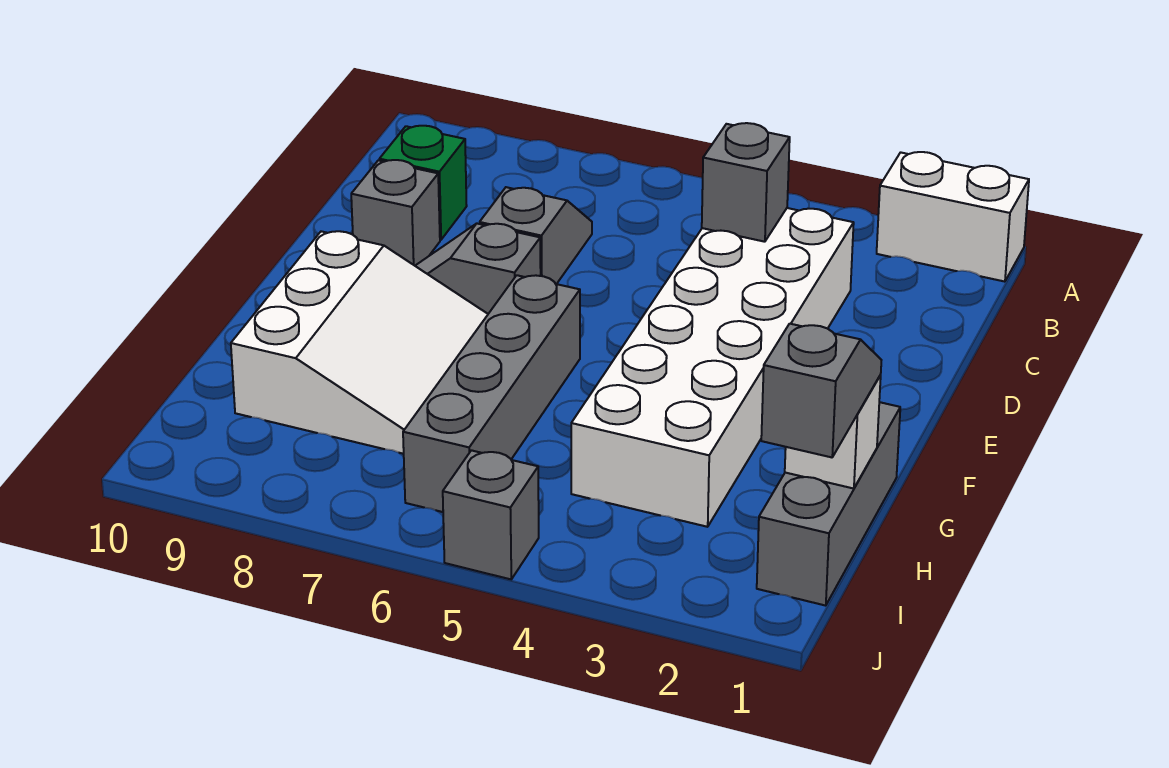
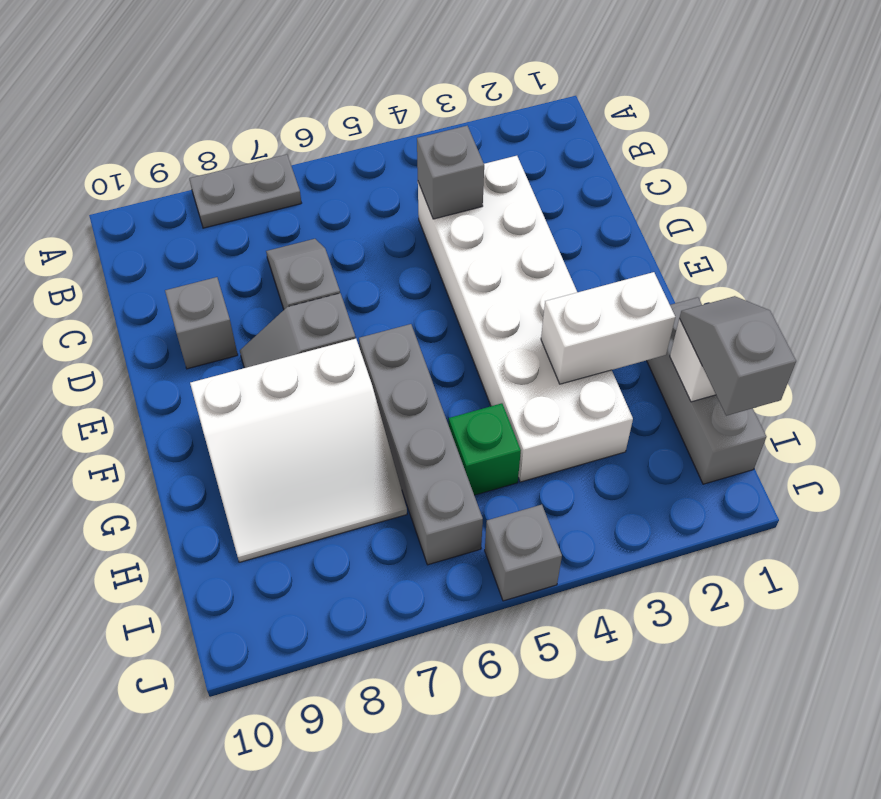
white brick A1:A2 level 1 -> white brick G2:G3 level 2
none -> grey plate A7:A8 level 1
green brick C9 level 1 -> green brick H5 level 1
white slope F7:H9 level 1 top 9 -> white slope F7:H9 level 1 top F

